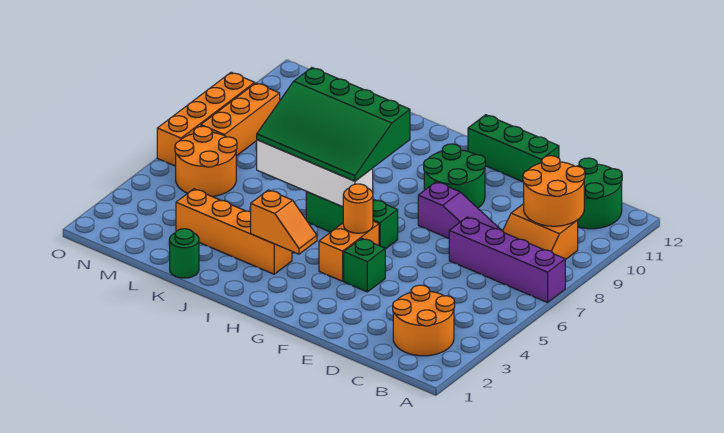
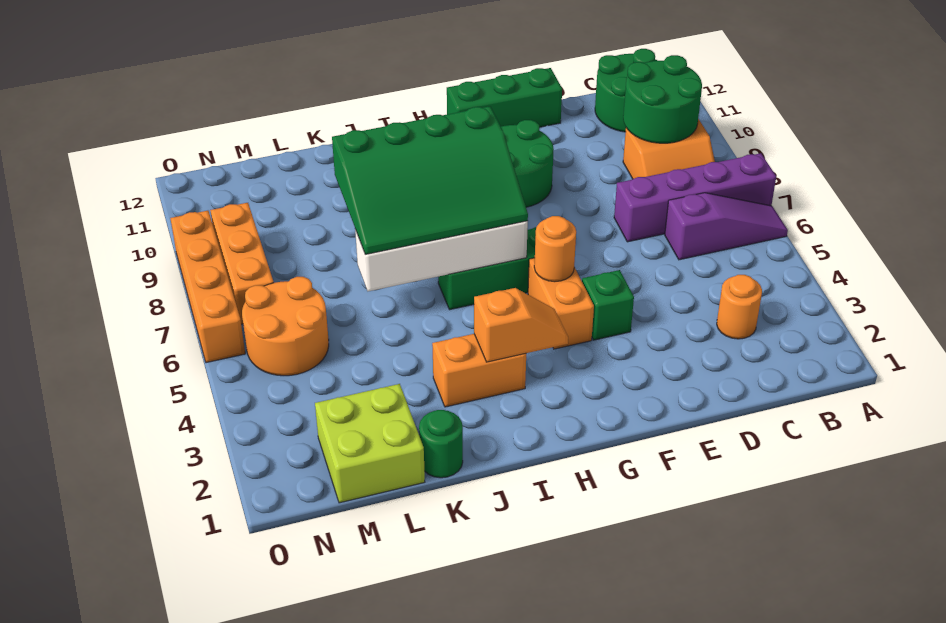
orange round brick B2:C3 level 1 -> orange round brick C3 level 1
orange round brick B9:C10 level 2 -> green round brick B9:C10 level 2
purple slope D8:F8 level 1 top F -> purple slope A6:C6 level 1 top C
orange brick I3:L3 level 1 -> orange brick I3:J3 level 1
none -> lime brick L1:M2 level 1

